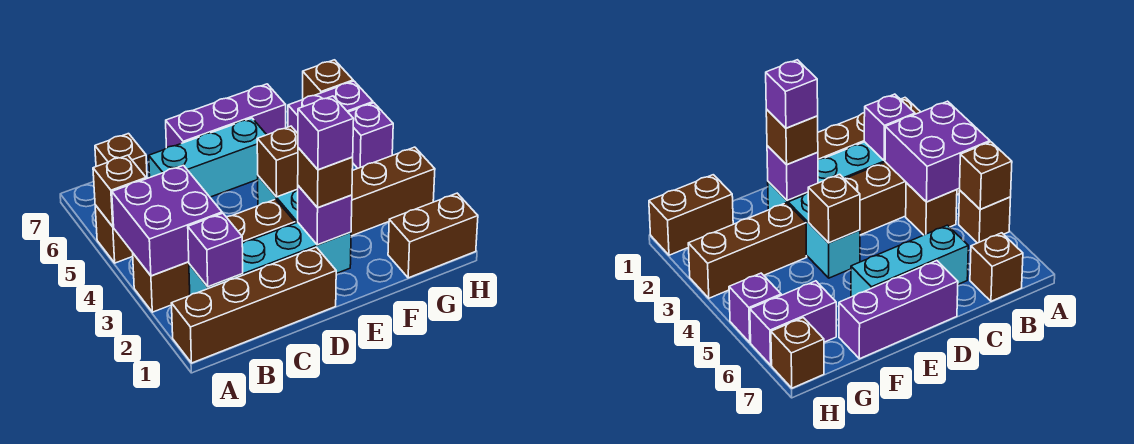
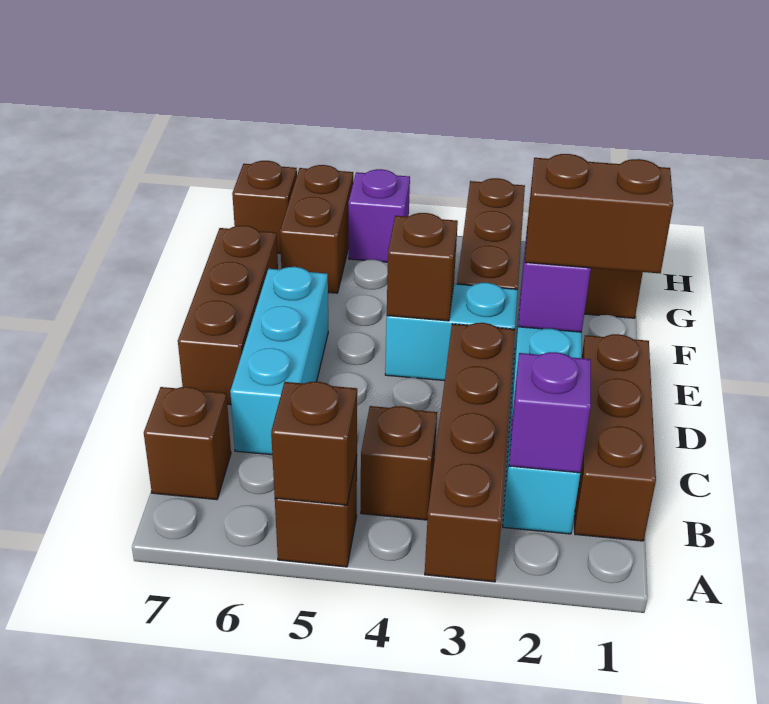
brown brick A1:D1 level 1 -> brown brick B1:D1 level 1
purple brick A3:B4 level 2 -> none
purple brick D7:F7 level 1 -> brown brick D7:F7 level 1
brown brick E2 level 3 -> brown brick E1:E2 level 3
purple brick E2 level 4 -> none
purple brick G6:H6 level 1 -> brown brick G6:H6 level 1

